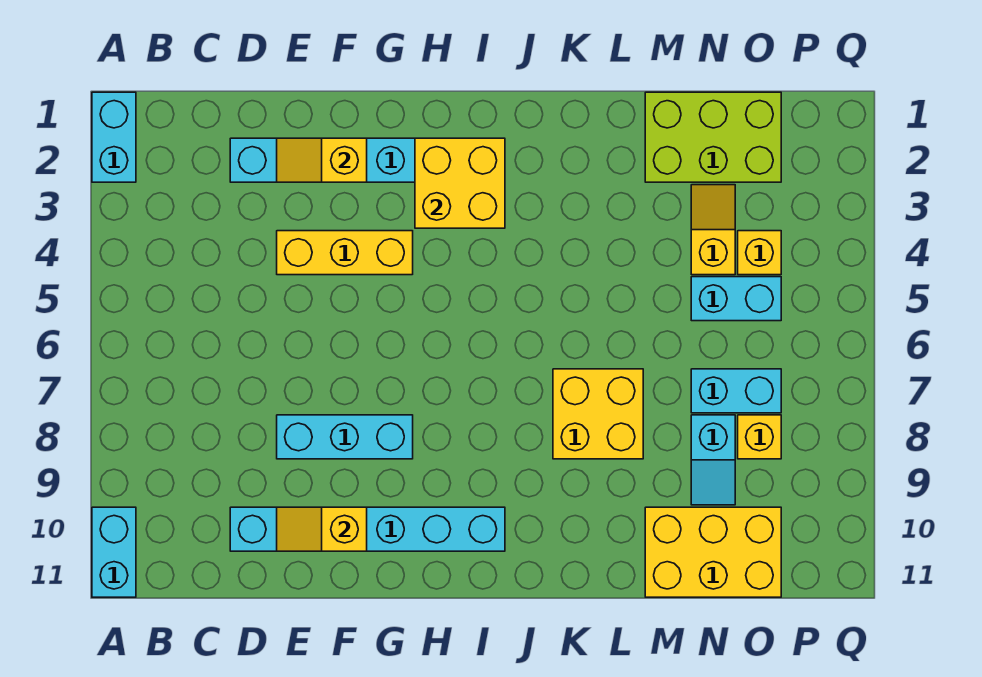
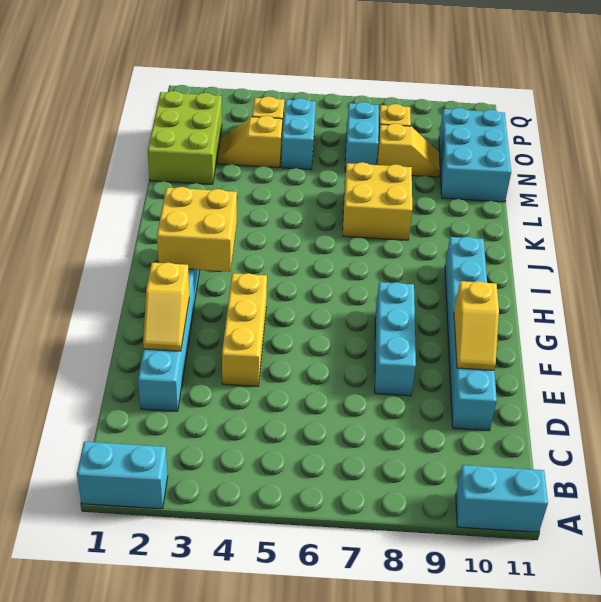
yellow brick M10:O11 level 1 -> cyan brick M10:O11 level 1
cyan slope N8:N9 level 1 top 8 -> yellow slope N8:N9 level 1 top 8

